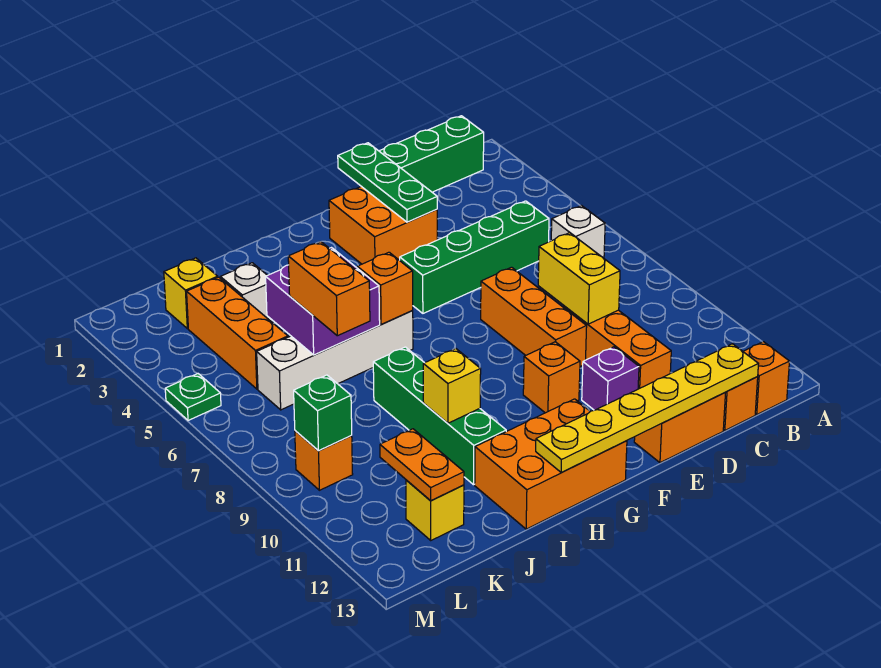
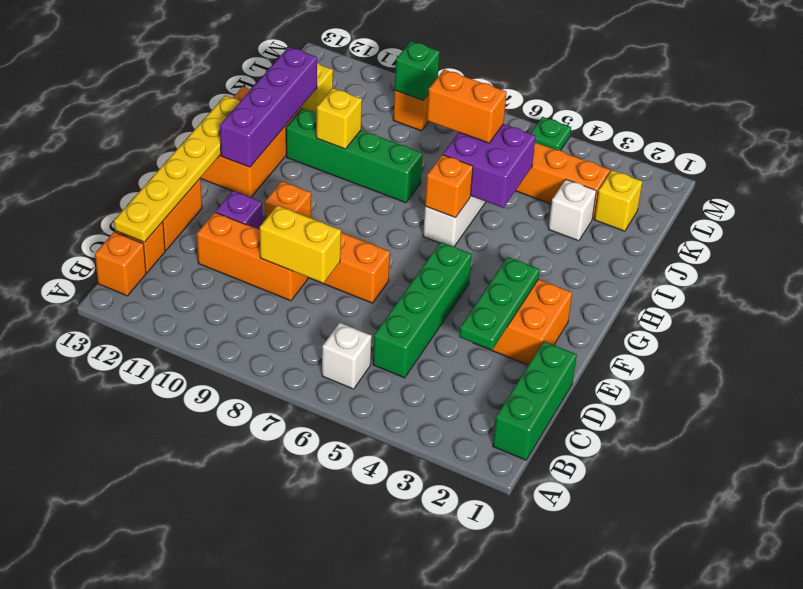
green plate E1:E3 level 2 -> green plate D3:F3 level 2
none -> purple brick G12:J12 level 2
orange plate K11:K12 level 2 -> none

